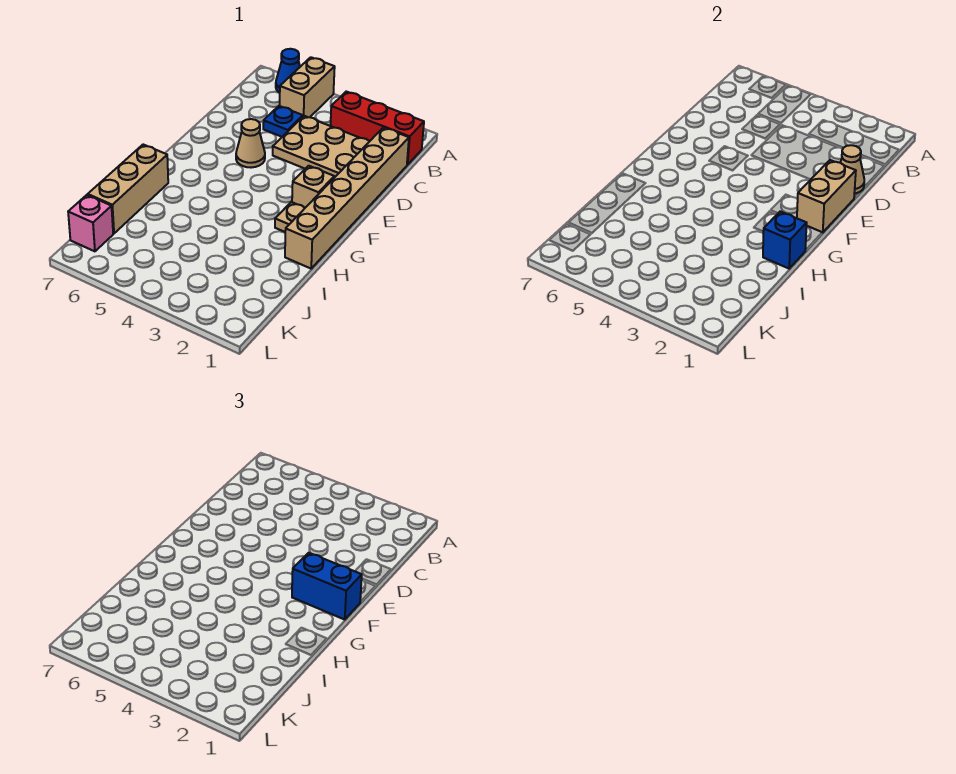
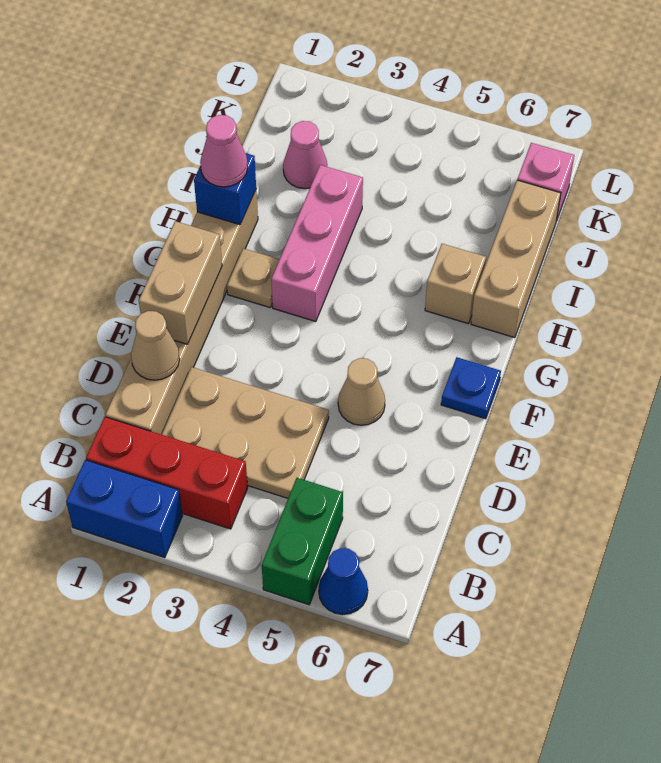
tan brick A5:B5 level 1 -> green brick A5:B5 level 1
blue plate C5 level 1 -> blue plate F7 level 1
blue brick F1:F2 level 3 -> blue brick A1:A2 level 1
tan brick F2 level 1 -> tan brick H6 level 1
none -> pink brick G3:I3 level 1
none -> pink cone H1 level 3
none -> pink cone J2 level 1

